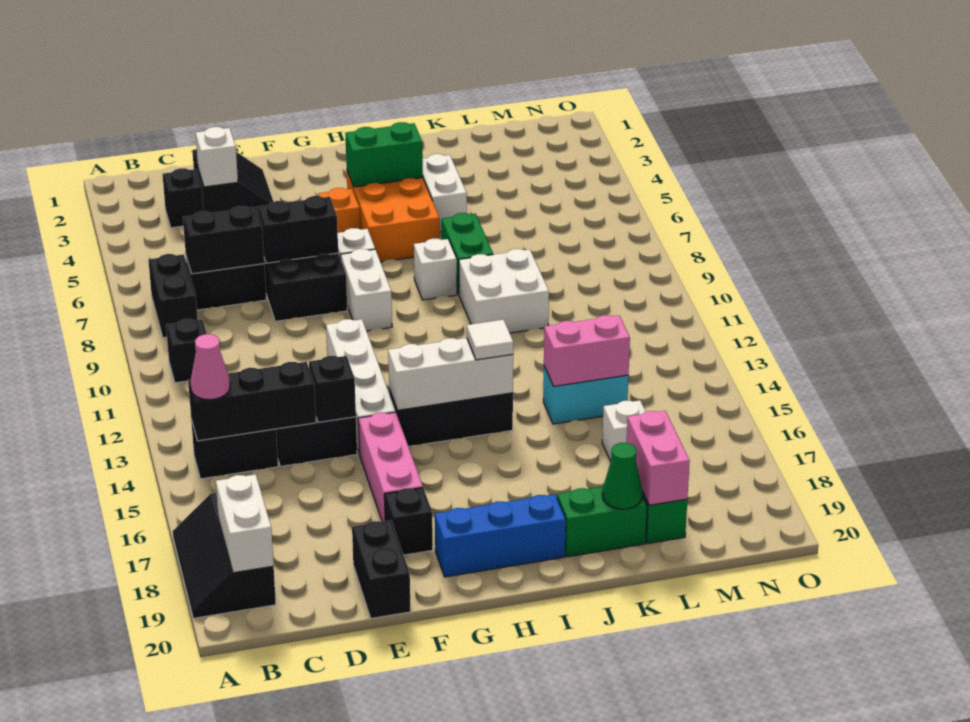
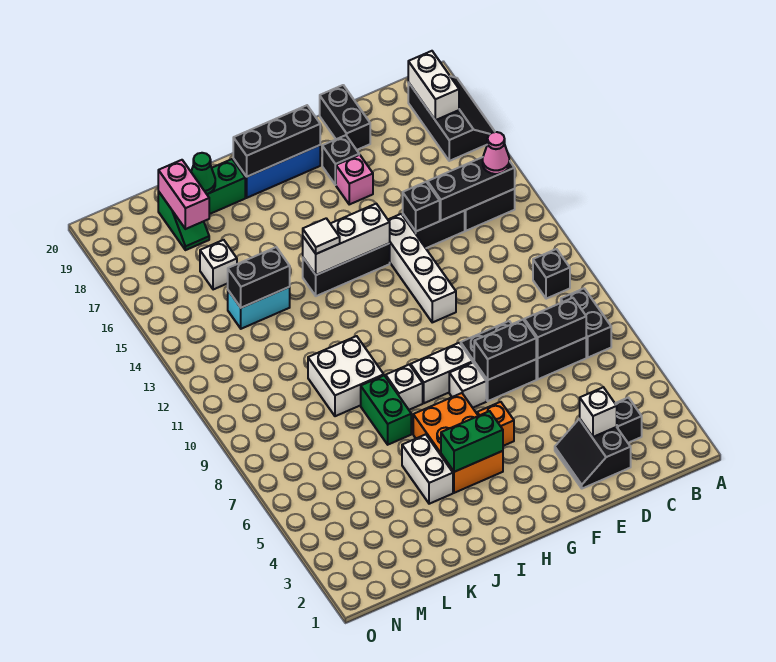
pink brick F15:F17 level 1 -> pink brick F17 level 1
white brick G8:G9 level 1 -> white brick G8:H8 level 1
none -> black brick G19:I19 level 2
pink brick K14:L14 level 2 -> black brick K14:L14 level 2

